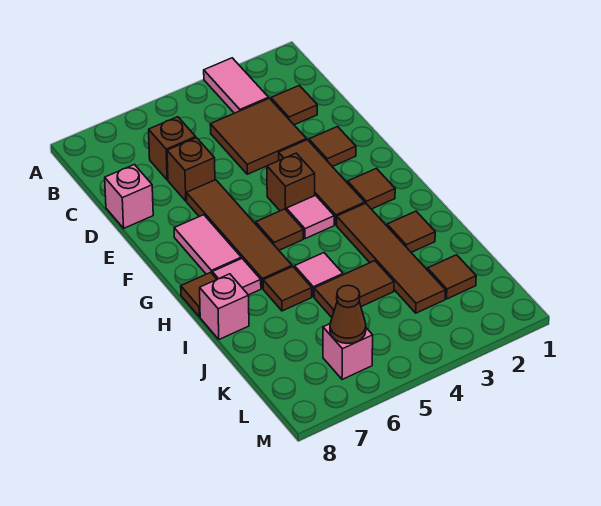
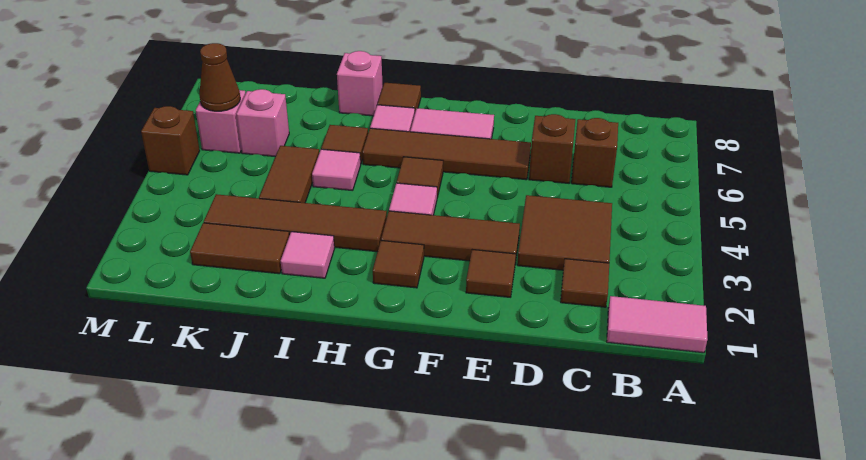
pink tile A3:B3 level 1 -> pink tile A1:B1 level 1
pink brick D8 level 1 -> pink brick K6 level 1
brown brick F4 level 1 -> brown brick M5 level 1
brown tile I2 level 1 -> pink tile I2 level 1
brown tile K2 level 1 -> brown tile J2:K2 level 1

